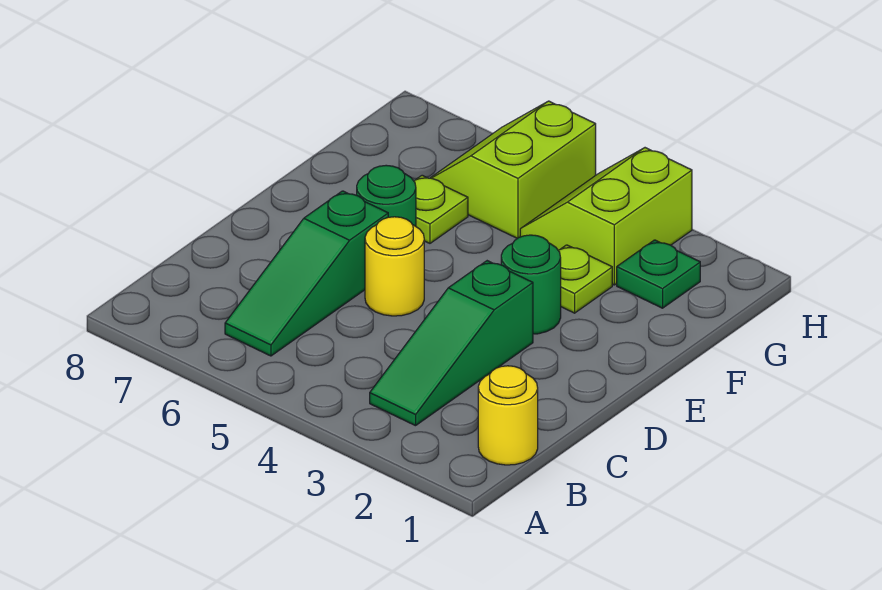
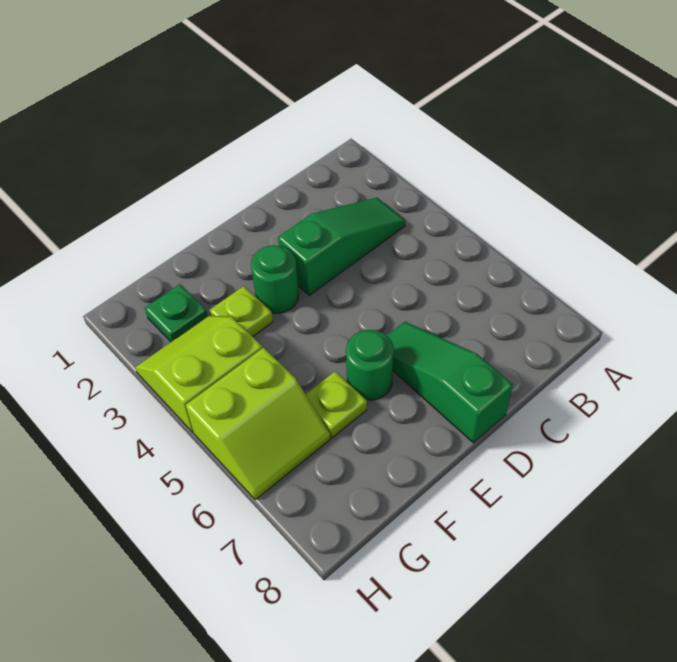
yellow round brick B1 level 1 -> none
green slope B6:D6 level 1 top D -> green slope D6:D8 level 1 top 8
yellow round brick D5 level 1 -> none
lime slope G3:H4 level 1 top 3 -> lime slope G3:H4 level 1 top 4

